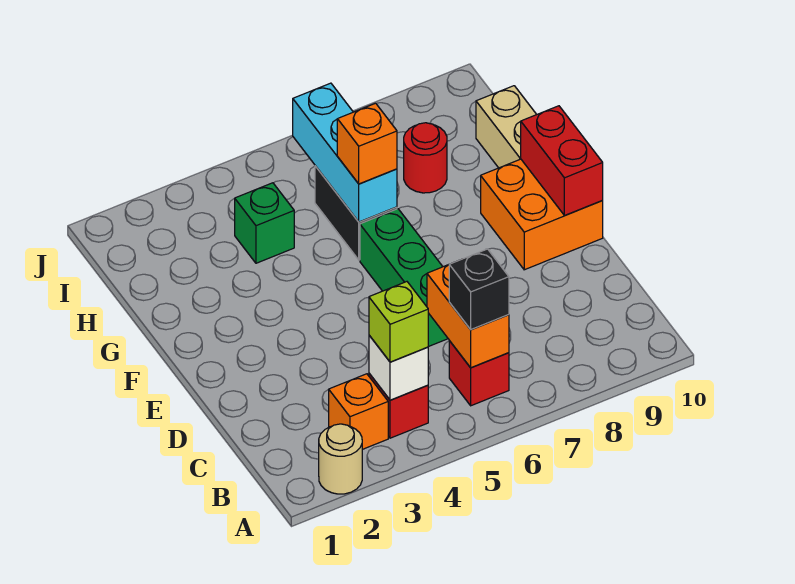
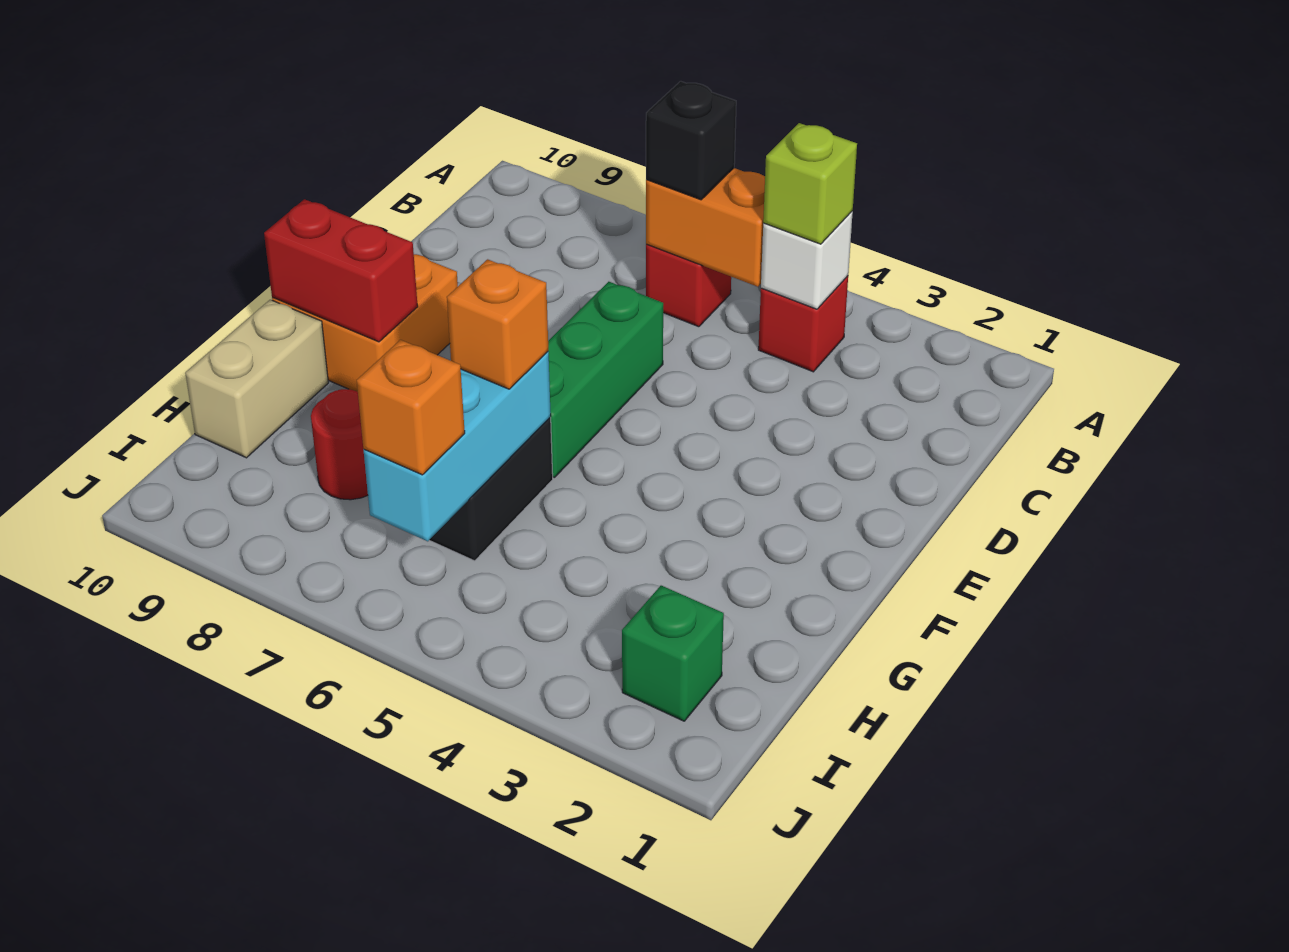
tan round brick A2 level 1 -> none
orange brick B3 level 1 -> orange brick I6 level 3
orange brick B6:C6 level 2 -> orange brick B5:B6 level 2
red brick E10:F10 level 2 -> red brick F9:F10 level 2
green brick H4 level 1 -> green brick I2 level 1

